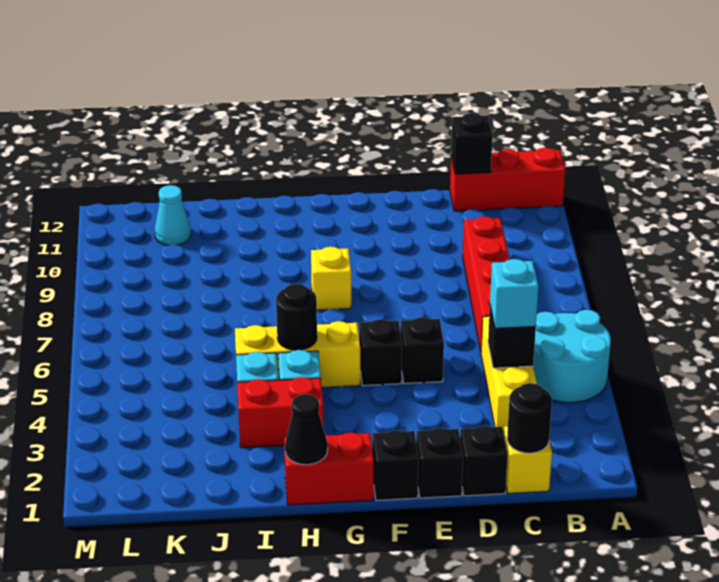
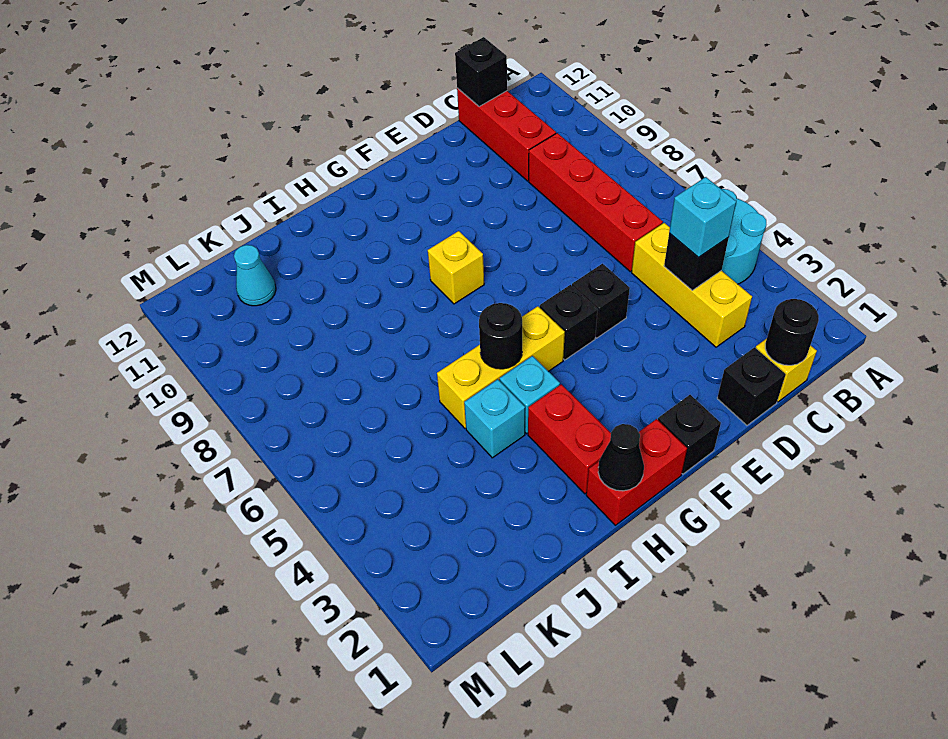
red brick A12:C12 level 1 -> red brick C10:C12 level 1
black brick E1 level 1 -> none
red brick H3:I3 level 1 -> red brick H2:H3 level 1

